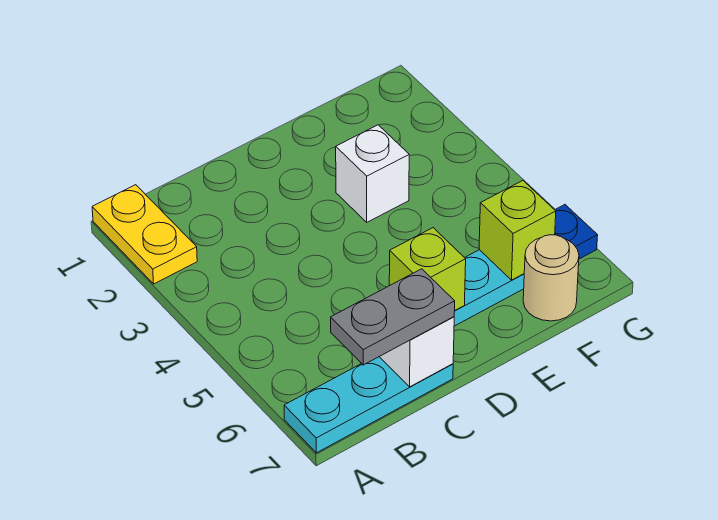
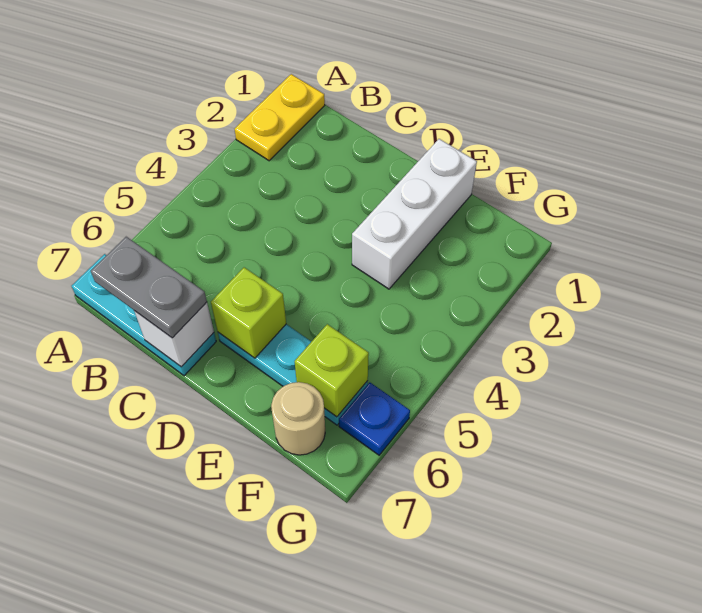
white brick E3 level 1 -> white brick E1:E3 level 1

